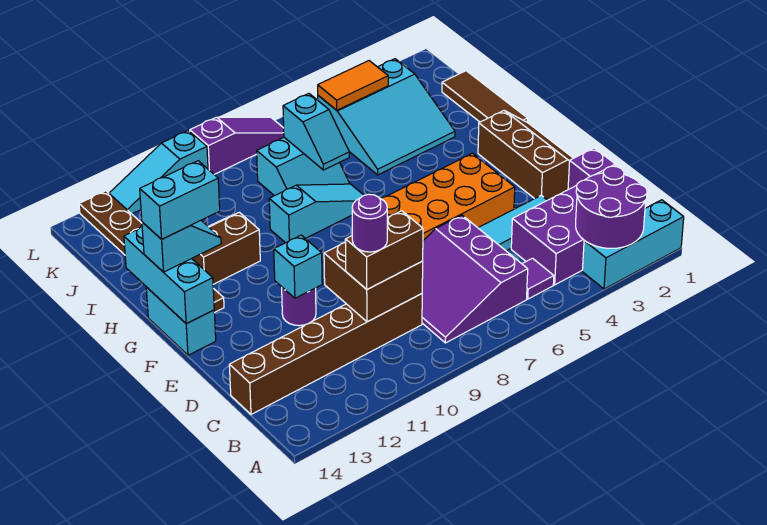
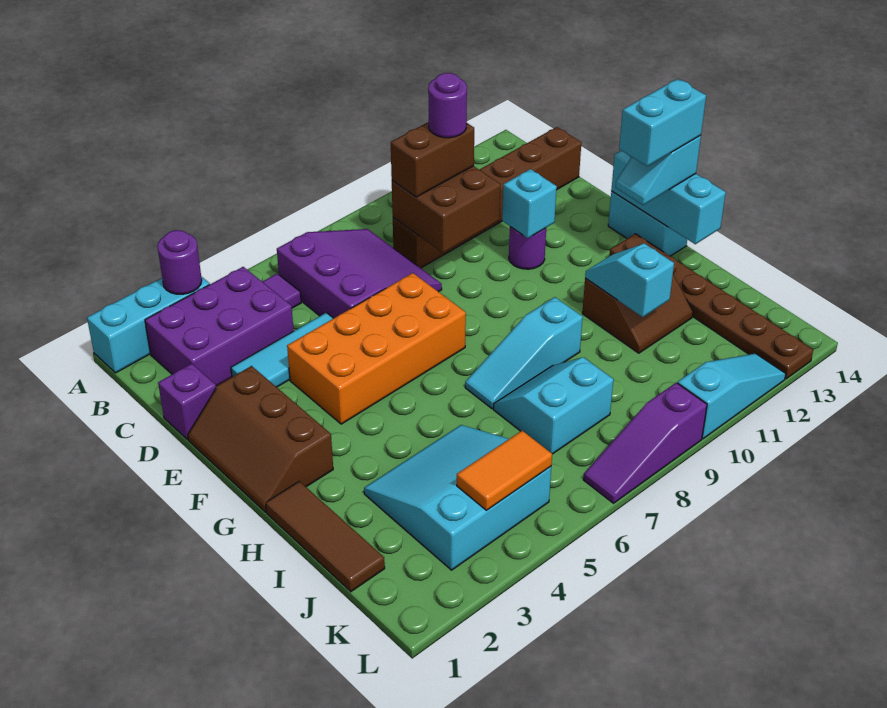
purple round brick A2:B3 level 2 -> purple round brick A3 level 2
cyan slope I7:J7 level 2 top J -> cyan slope H11:I11 level 2 top I

